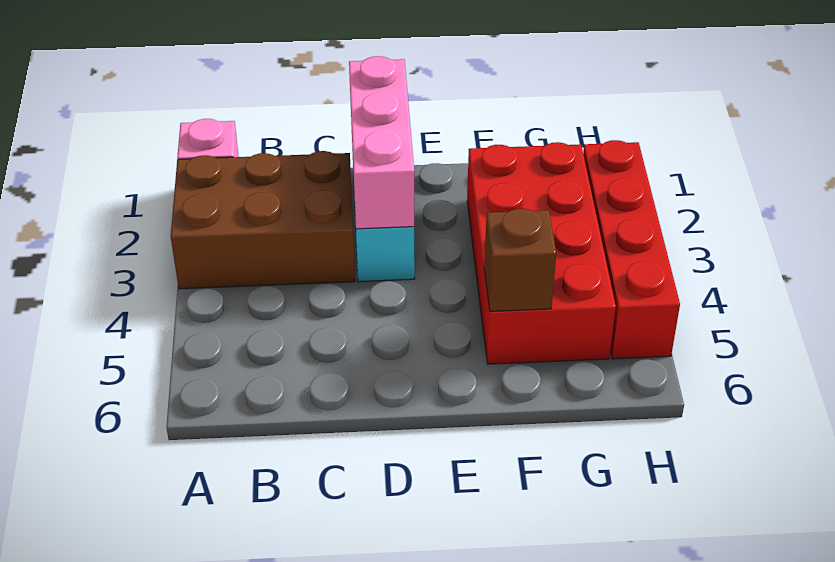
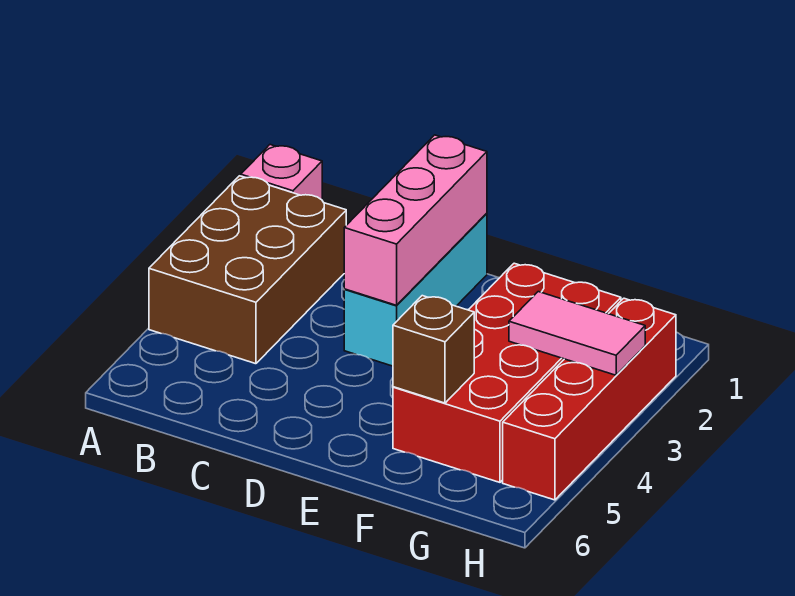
brown brick A2:C3 level 1 -> brown brick A2:B4 level 1
none -> pink tile G3:H3 level 2

